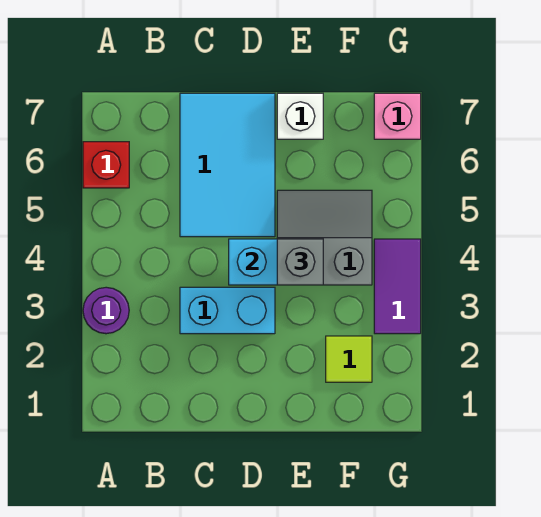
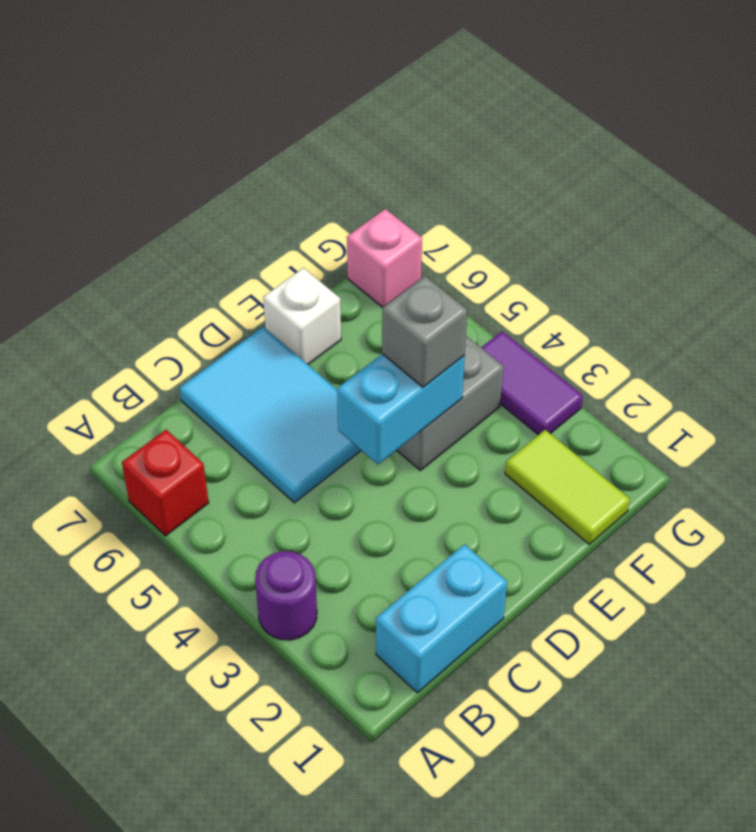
cyan brick C3:D3 level 1 -> cyan brick B1:C1 level 1
lime tile F2 level 1 -> lime tile F1:F2 level 1

